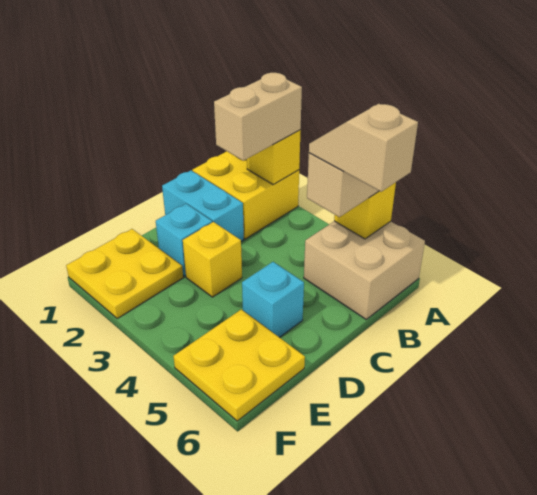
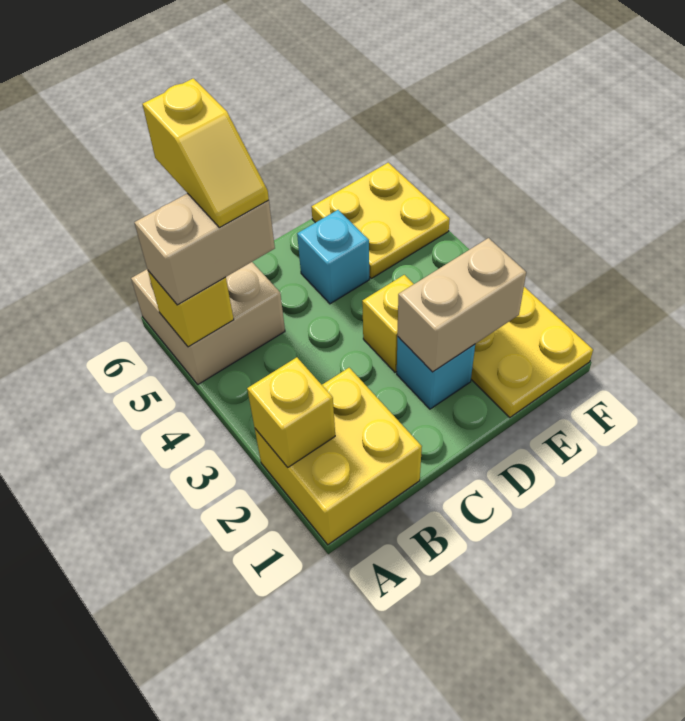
tan brick A2:B2 level 3 -> tan brick D2:E2 level 2
tan slope B5:B6 level 4 top 6 -> yellow slope B5:B6 level 4 top 6
cyan brick C1:C2 level 1 -> none

